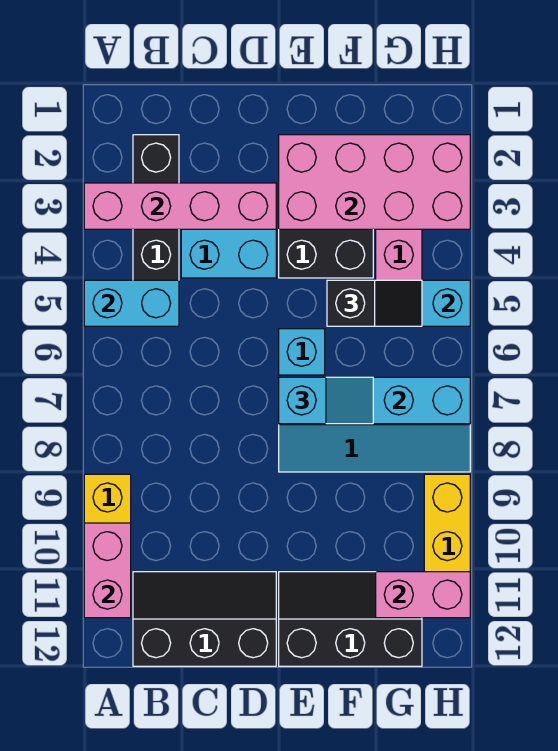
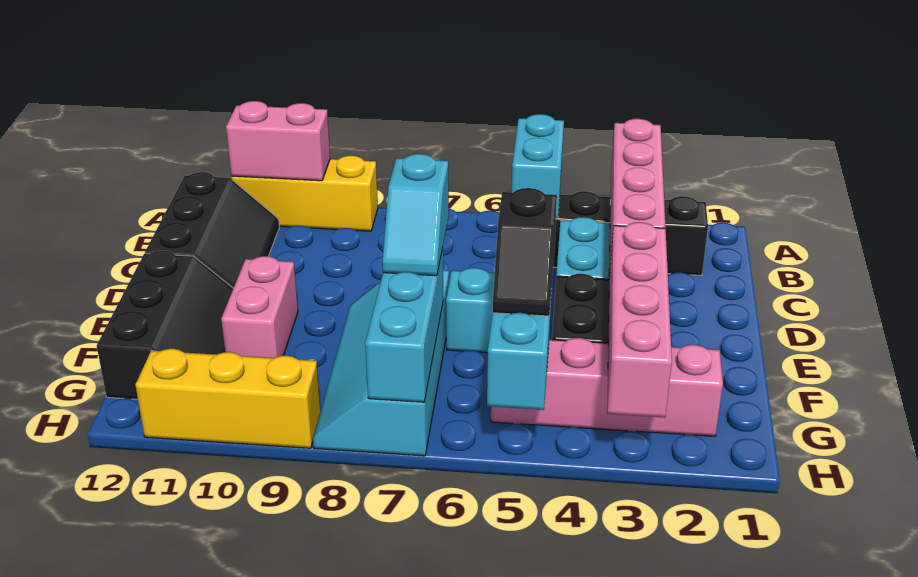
pink brick E2:H3 level 2 -> pink brick E3:H3 level 2
pink brick G11:H11 level 2 -> pink brick E10:F10 level 1

